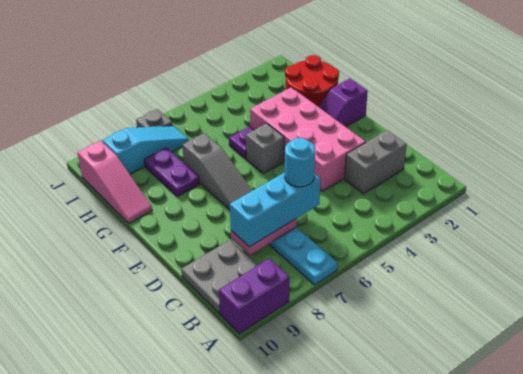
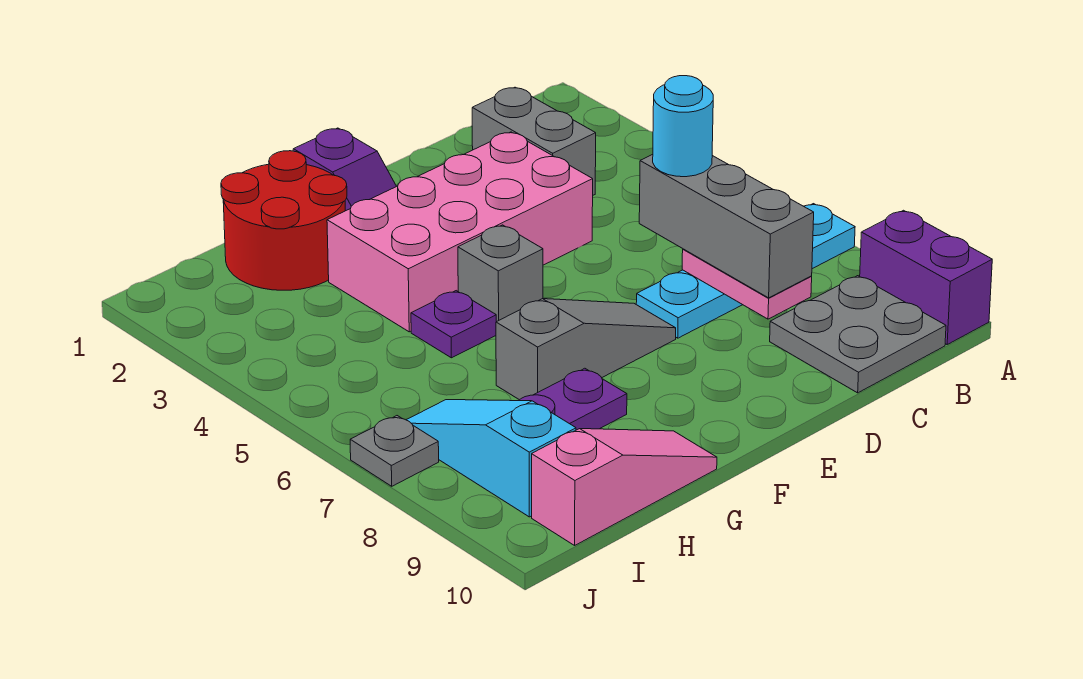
cyan brick C6:C8 level 3 -> grey brick C6:C8 level 3

